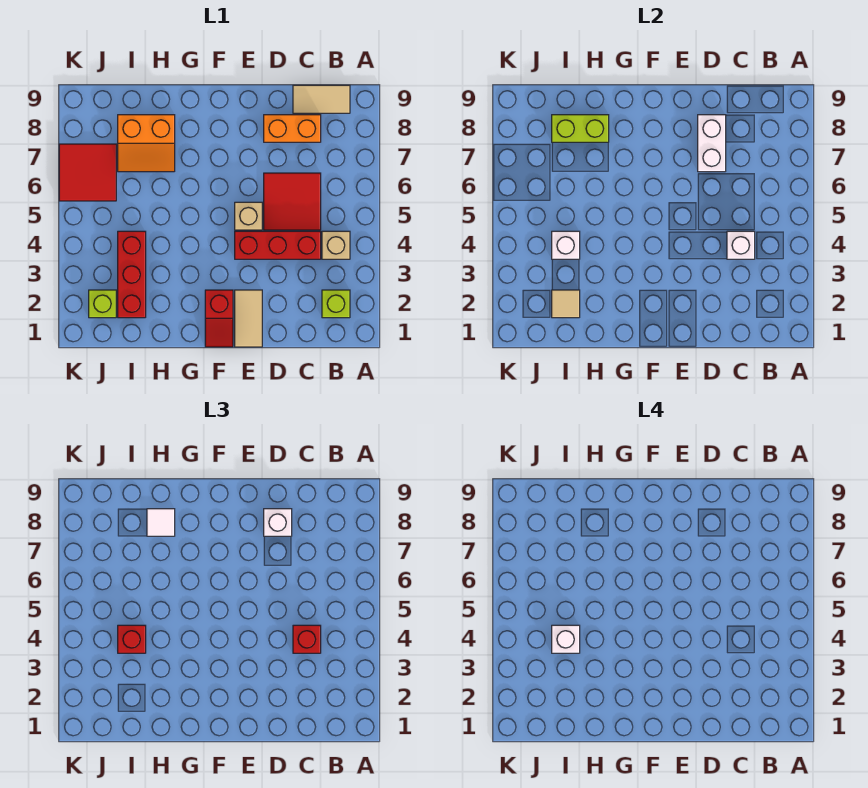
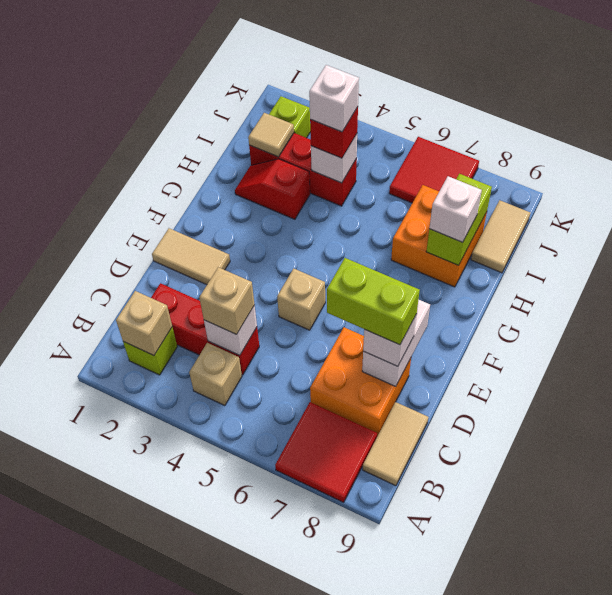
none -> tan brick B2 level 2
red brick C4:E4 level 1 -> red brick C2:C4 level 1
red brick C4 level 3 -> tan brick C4 level 3
red tile C5:D6 level 1 -> red tile A7:B8 level 1
orange brick C8:D8 level 1 -> orange brick C7:D8 level 1
white brick D7:D8 level 2 -> white brick D8:E8 level 2
none -> lime brick D7:D8 level 4
red slope F1:F2 level 1 top 2 -> red slope H2:H3 level 1 top 3
orange slope H7:I8 level 1 top 8 -> orange brick H7:I8 level 1
white tile H8 level 3 -> white brick H8 level 3
none -> tan tile I9:J9 level 1

